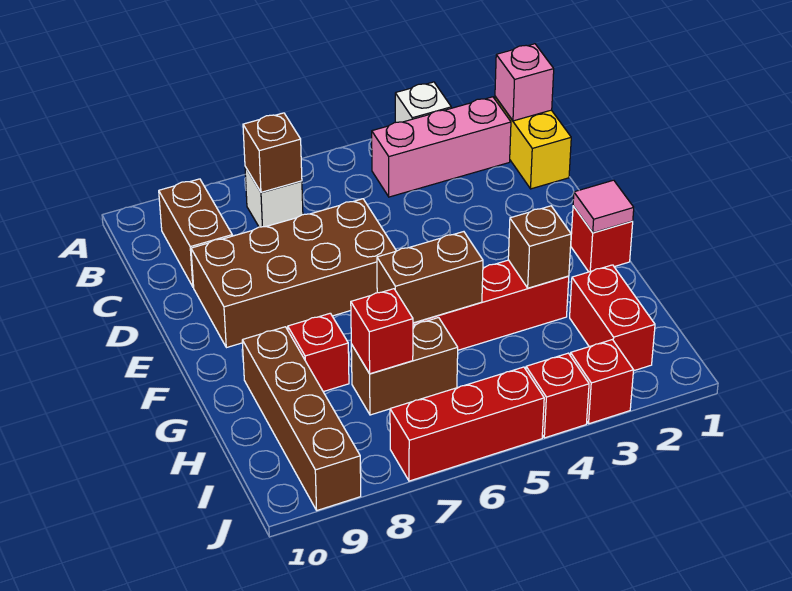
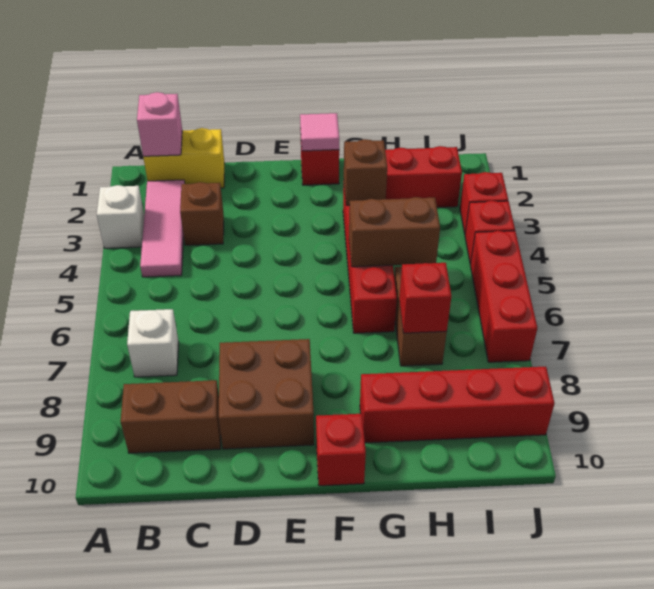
pink brick B2:B4 level 1 -> pink tile B2:B4 level 1
brown brick B7 level 2 -> brown brick C3 level 1
brown brick D6:E9 level 1 -> brown brick D8:E9 level 1
brown brick G5:G6 level 2 -> brown brick G5:H5 level 2
red brick G8 level 1 -> red brick F10 level 1
brown brick G9:J9 level 1 -> red brick G9:J9 level 1

